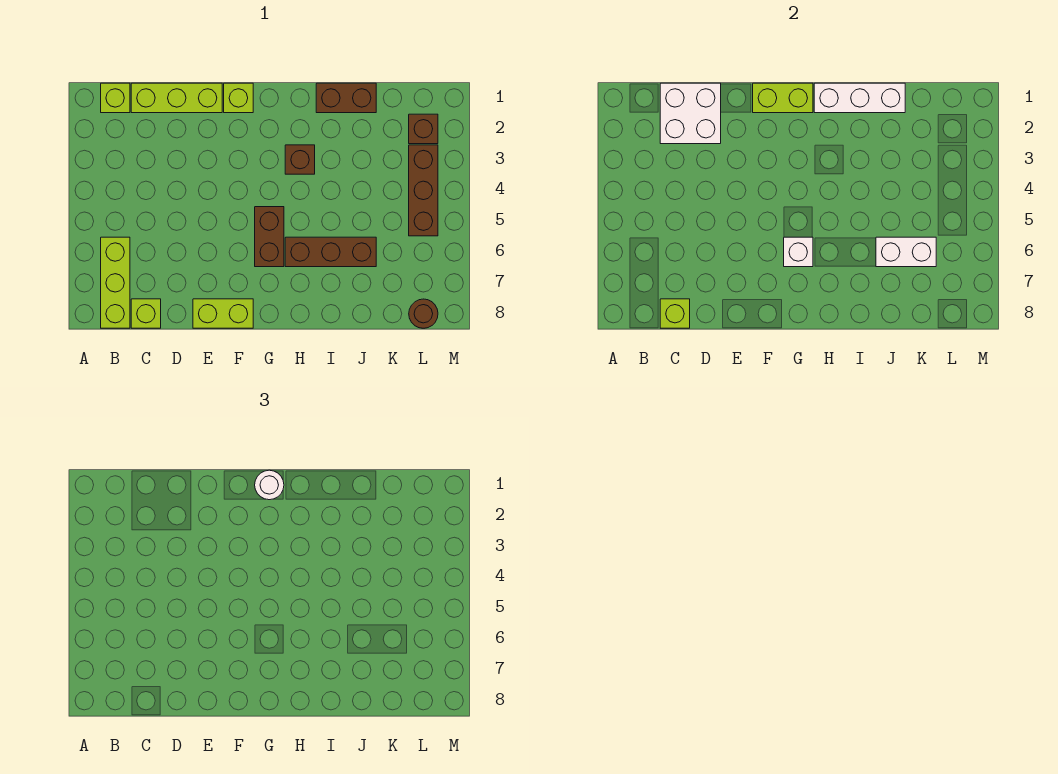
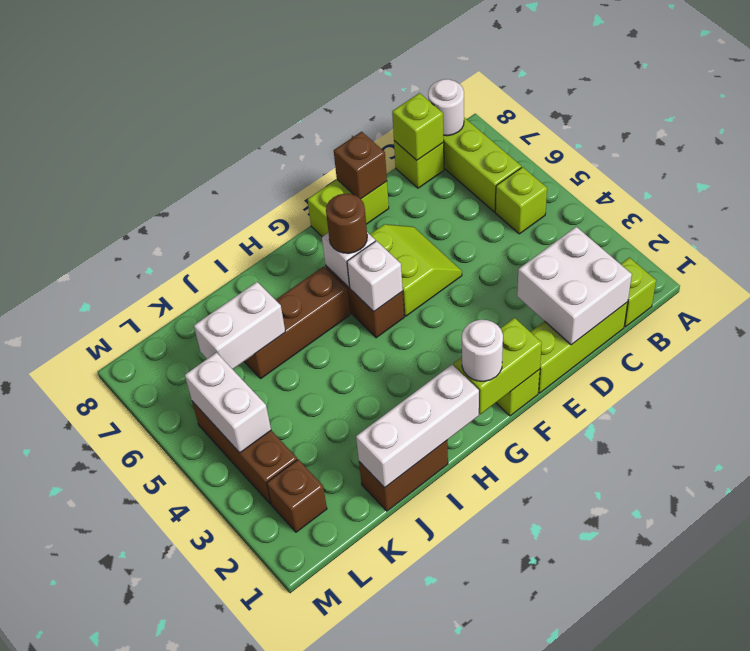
none -> lime brick B5 level 1
none -> white round brick B8 level 2
none -> lime slope E5:F6 level 1 top F
none -> white brick G5 level 2
brown brick H3 level 1 -> brown brick E8 level 2
none -> white brick L4:L5 level 2
brown round brick L8 level 1 -> brown round brick G6 level 3

